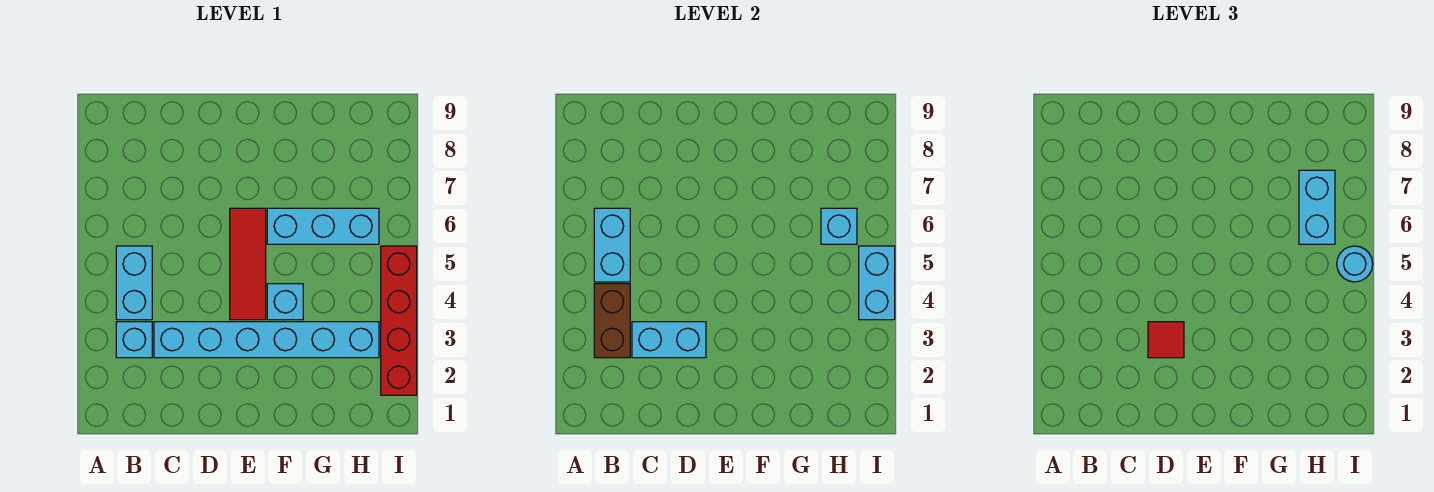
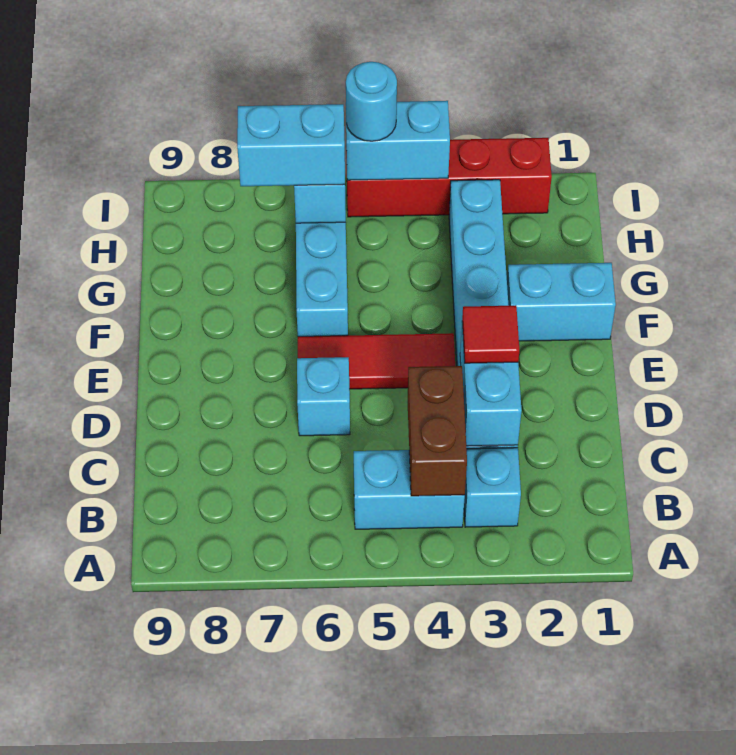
brown brick B3:B4 level 2 -> brown brick B4:C4 level 2
cyan brick B5:B6 level 2 -> cyan brick F1:F2 level 1
cyan brick F4 level 1 -> cyan brick D6 level 1

